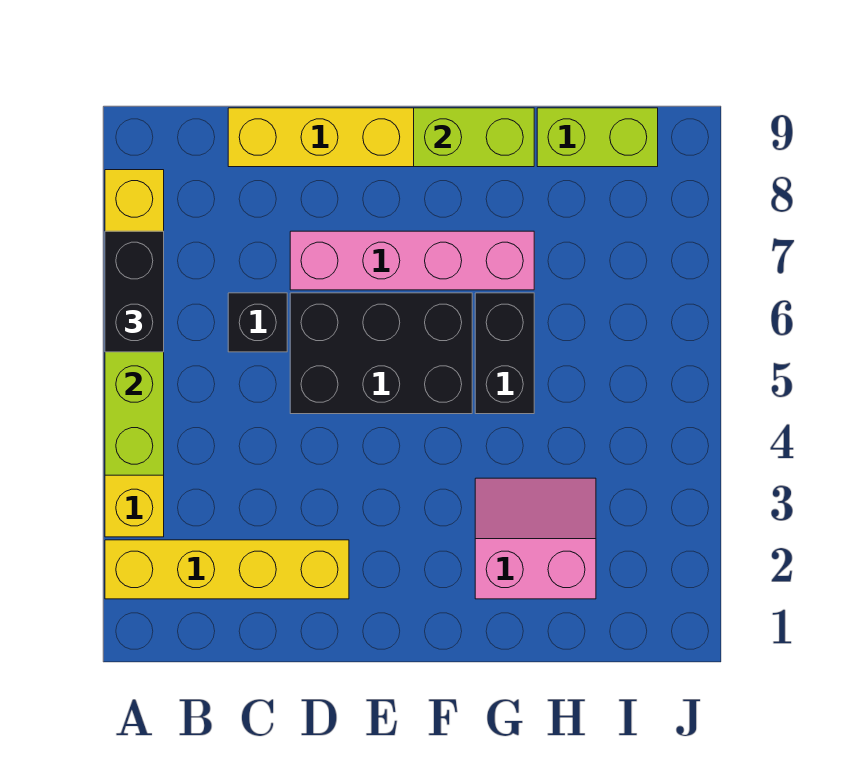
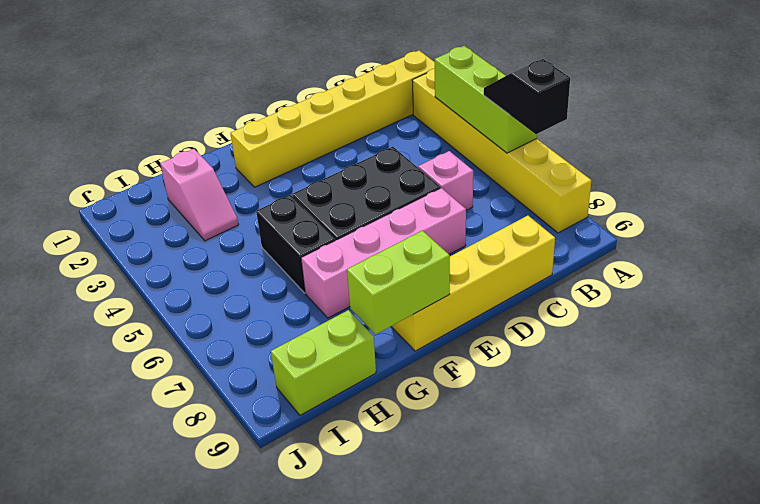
yellow brick A2:D2 level 1 -> yellow brick A2:F2 level 1
black brick A6:A7 level 3 -> black slope A6:A7 level 3 top 7
black brick C6 level 1 -> pink brick C6 level 1
pink slope G2:H3 level 1 top 2 -> pink slope H2:H3 level 1 top 2

